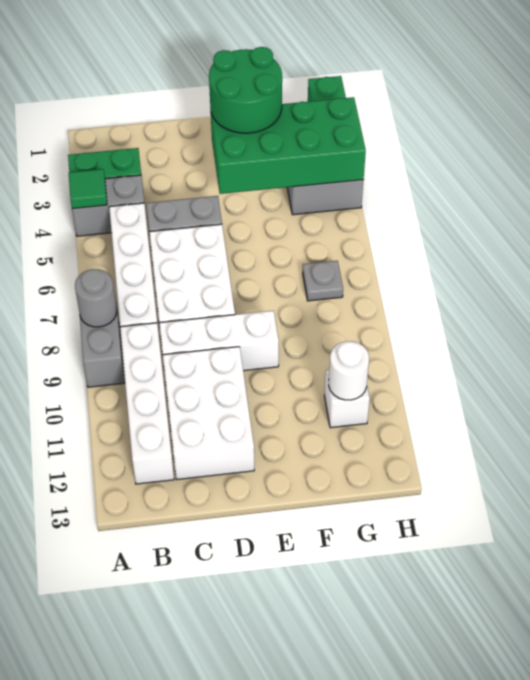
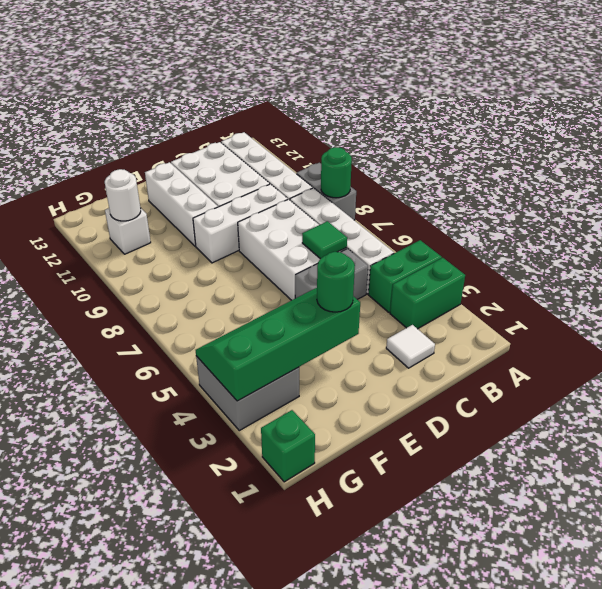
grey brick A4:B4 level 1 -> green brick A4:B4 level 1
green tile A4 level 2 -> green tile C6 level 2
grey round brick A8 level 2 -> green round brick A8 level 2
none -> white tile C2 level 1
green round brick E2:F3 level 3 -> green round brick E3 level 3
green brick E3:H4 level 2 -> green slope E3:H4 level 2 top 3
none -> white brick E10:E12 level 1
grey plate G7 level 1 -> none

